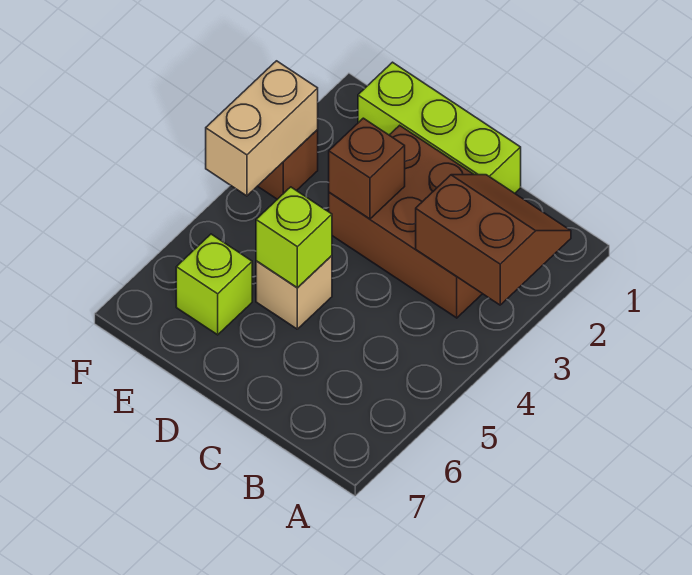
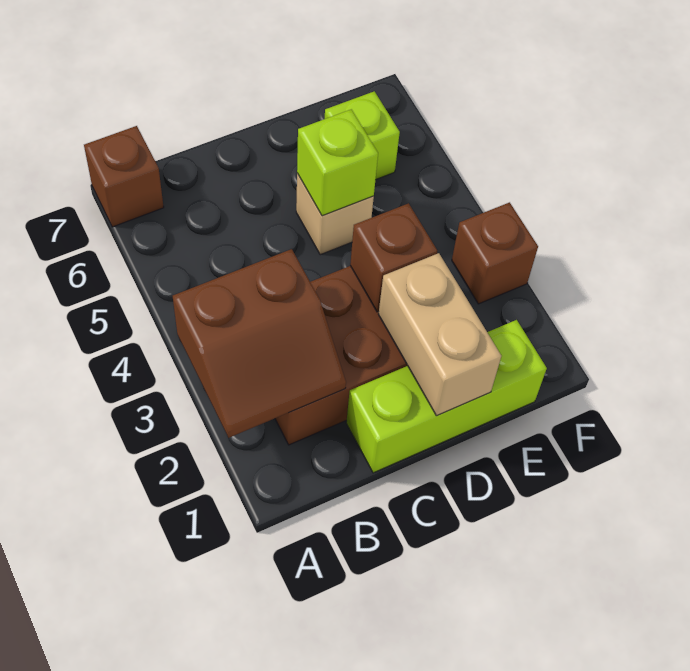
none -> brown brick A7 level 1
tan brick F3:F4 level 2 -> tan brick D1:D2 level 2

